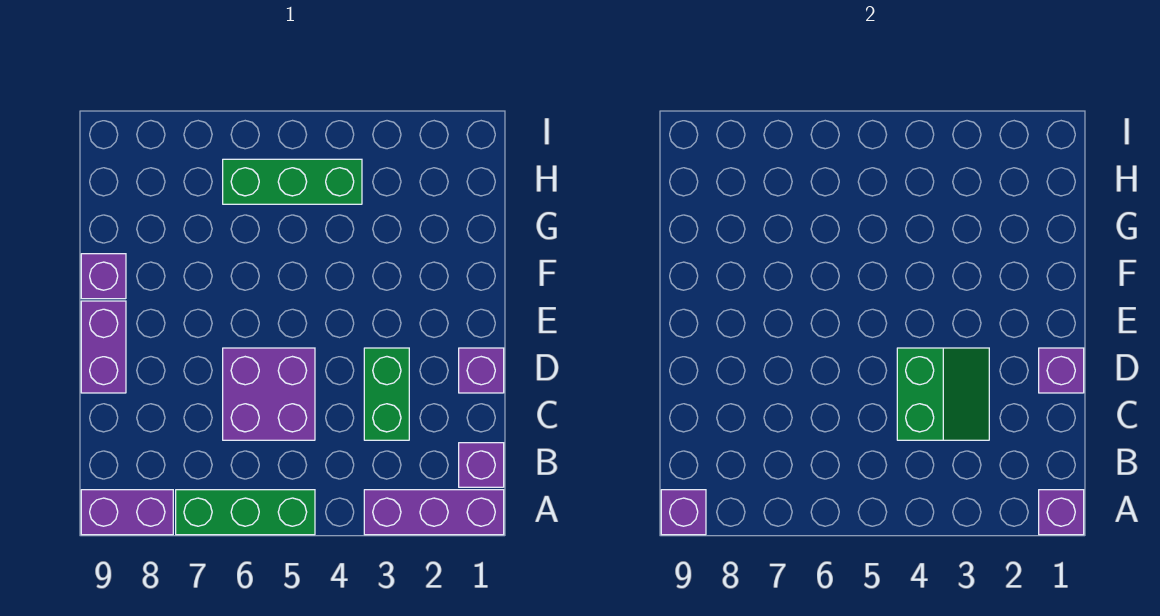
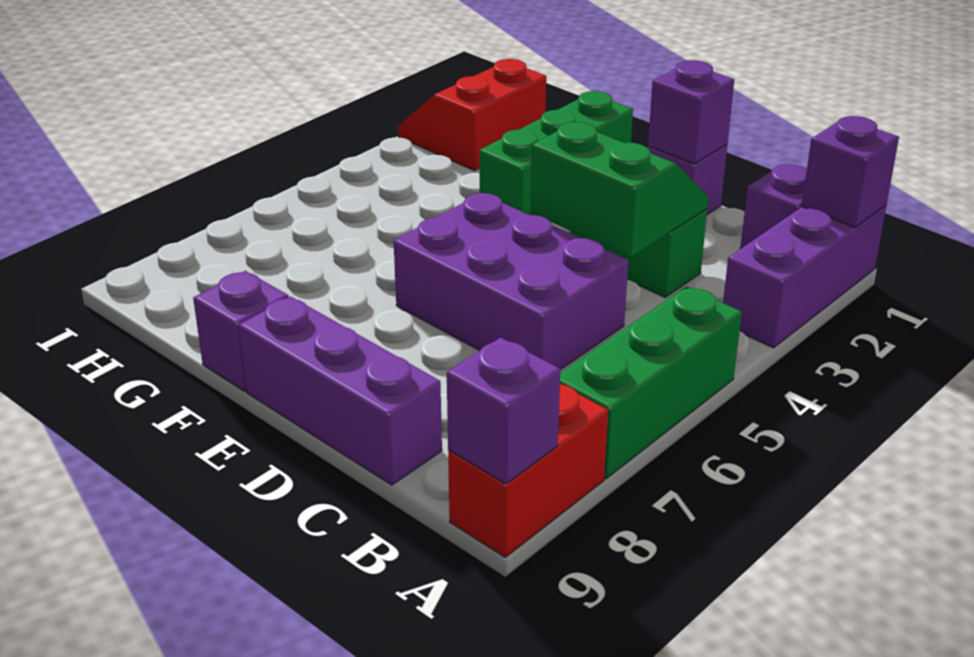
purple brick A8:A9 level 1 -> red brick A8:A9 level 1
purple brick C5:D6 level 1 -> purple brick C5:E6 level 1
purple brick D9:E9 level 1 -> purple brick C9:E9 level 1
none -> red slope H1:I2 level 1 top H
green brick H4:H6 level 1 -> green brick F1:F3 level 1

